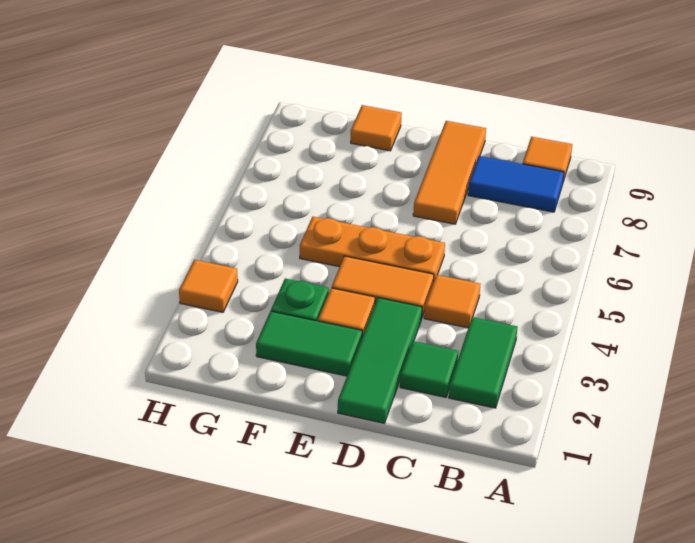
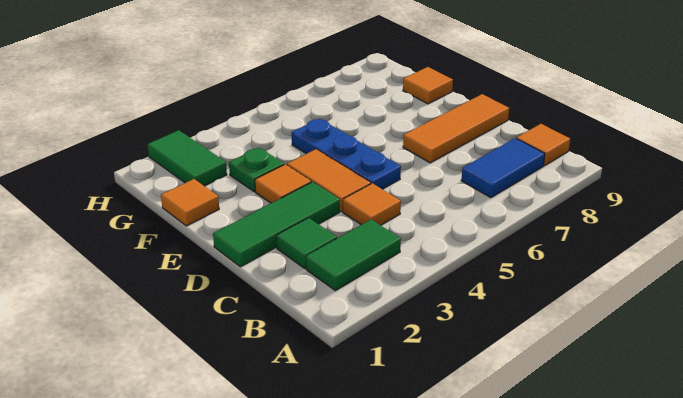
blue tile B8:C8 level 1 -> blue tile B7:B8 level 1
orange plate D5:F5 level 1 -> blue plate D5:F5 level 1
green tile E2:F2 level 1 -> green tile G2:H2 level 1
orange tile H3 level 1 -> orange tile F1 level 1

